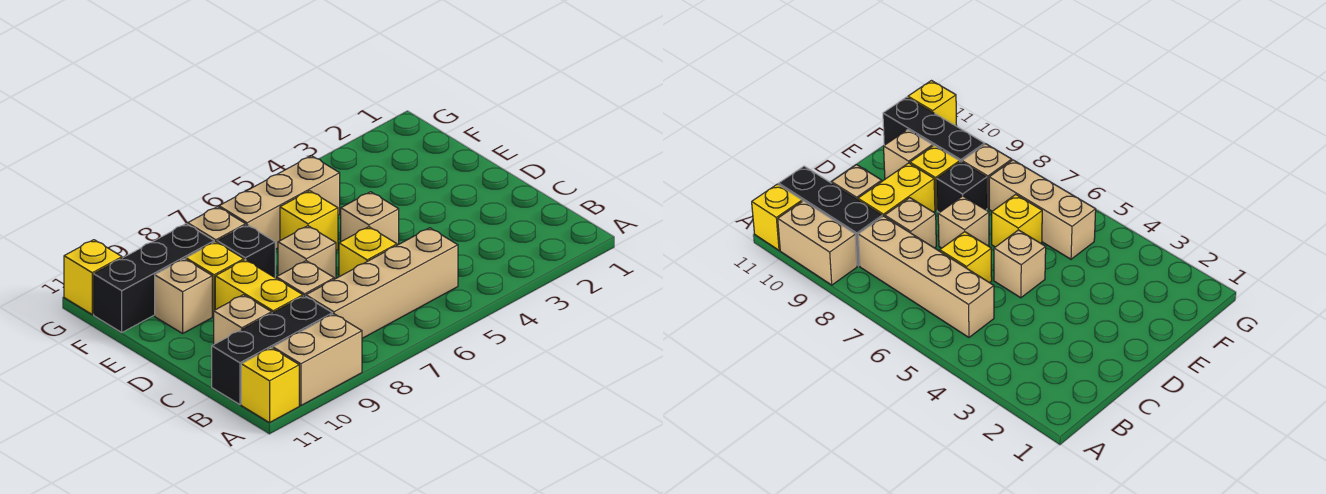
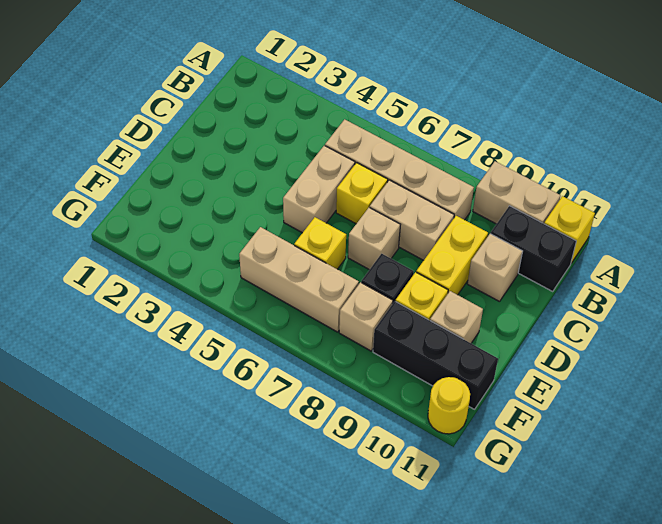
black brick B9:B11 level 1 -> black brick B10:B11 level 1
tan brick C8 level 1 -> tan brick C7:C8 level 1
tan brick D5 level 1 -> tan brick C5:D5 level 1
yellow brick G11 level 1 -> yellow round brick G11 level 1

